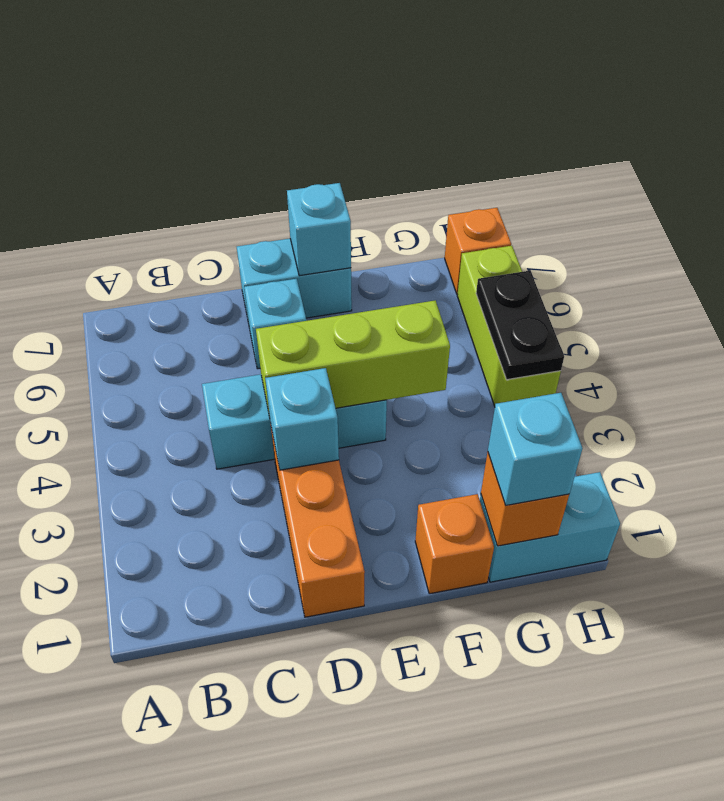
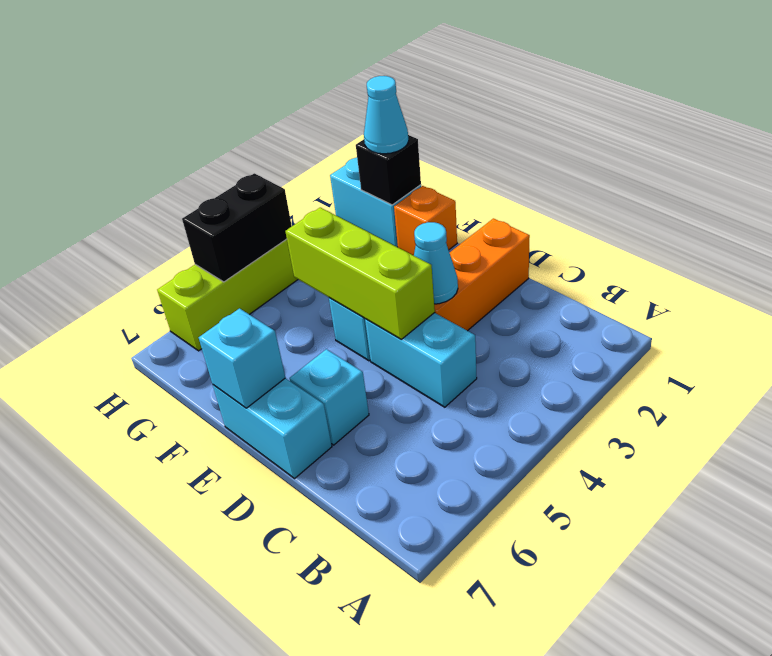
cyan brick D3 level 2 -> cyan cone D3 level 2
orange brick G1 level 2 -> black brick G1 level 2
cyan brick G1 level 3 -> cyan cone G1 level 3
black plate H4:H5 level 2 -> black brick H4:H5 level 2
orange brick H7 level 1 -> none

